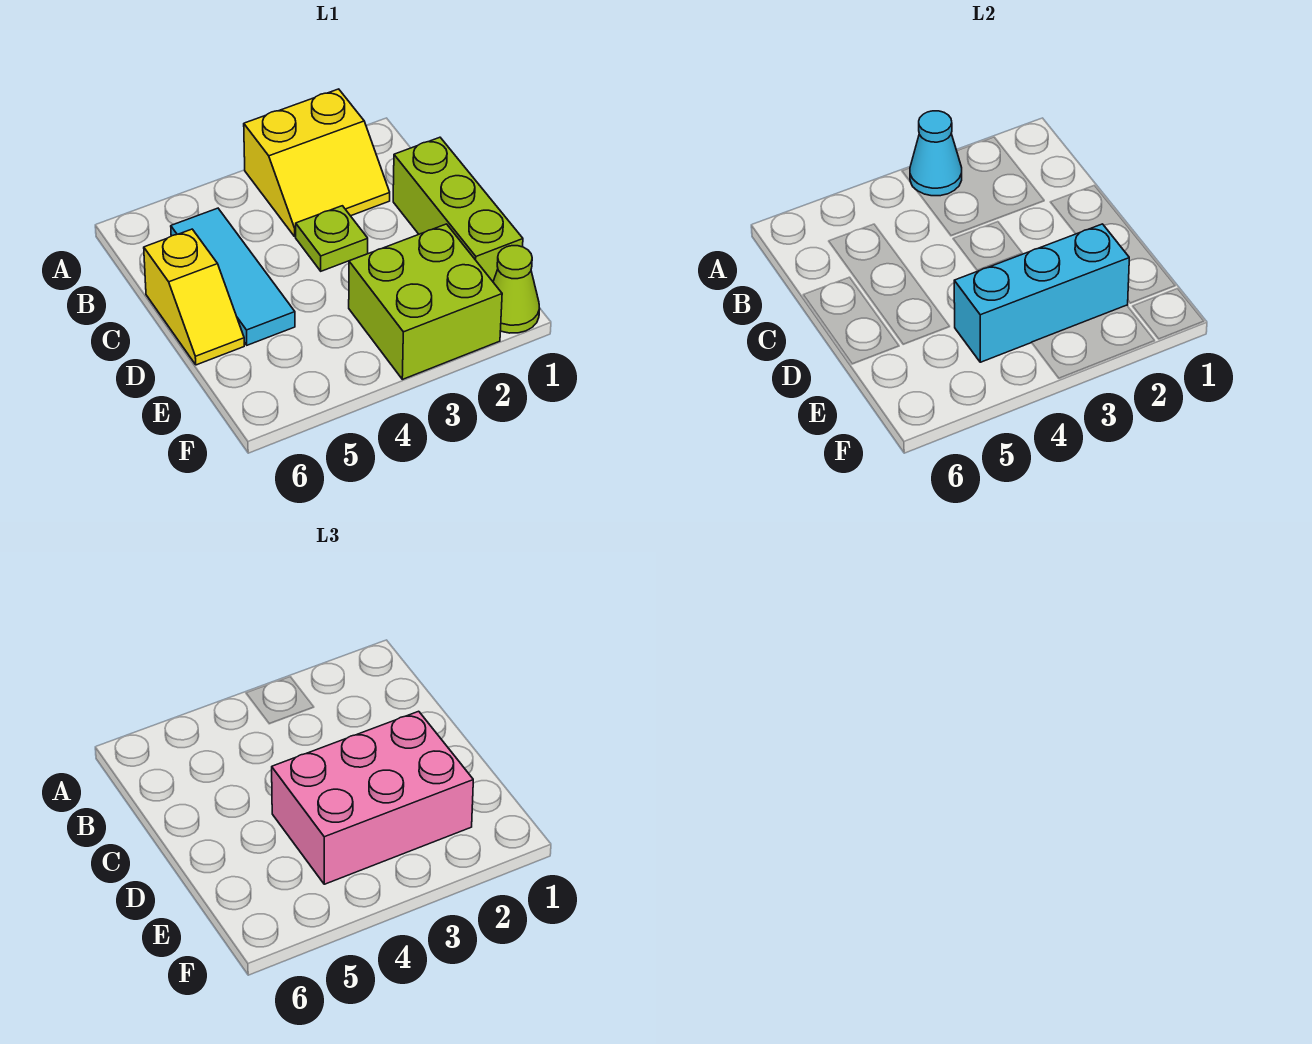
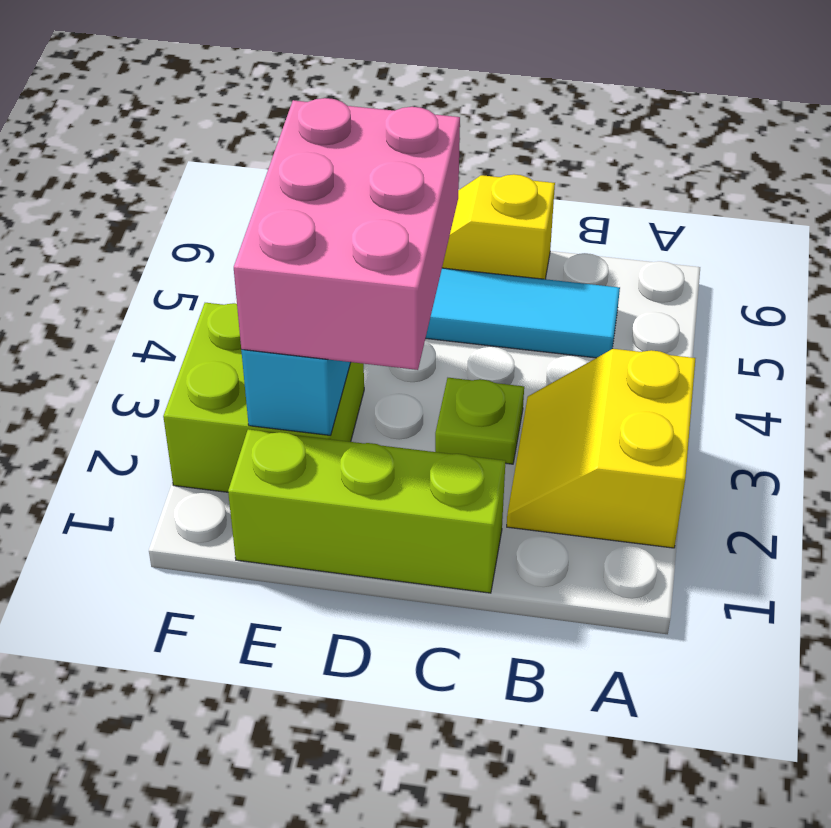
cyan cone A3 level 2 -> none
lime cone F1 level 1 -> none

